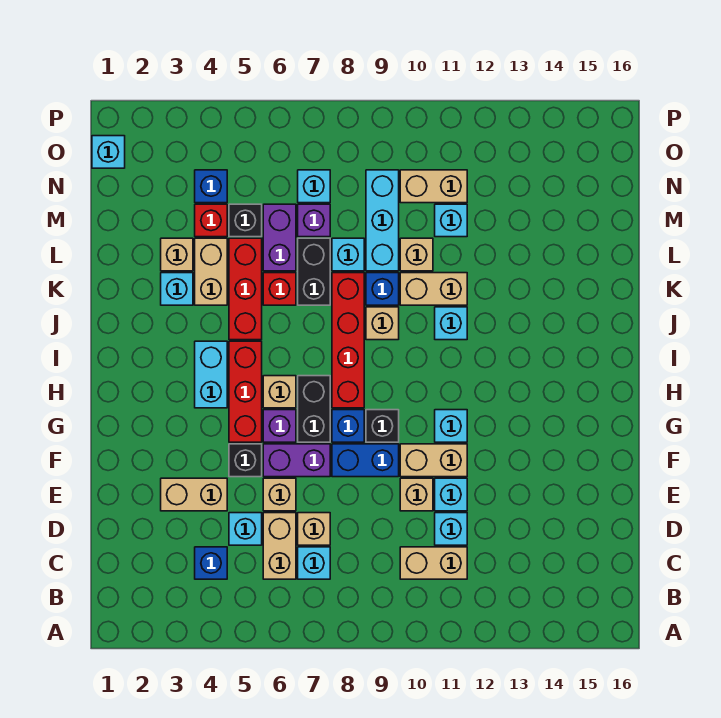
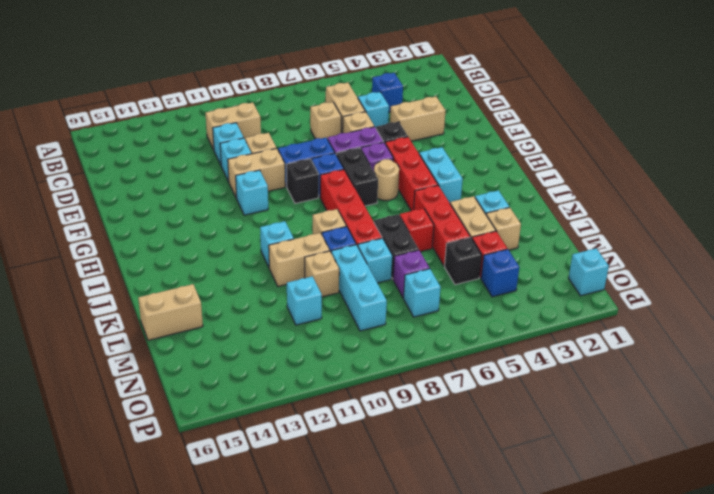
cyan brick C7 level 1 -> none
tan brick H6 level 1 -> tan round brick H6 level 1
purple brick L6:M6 level 1 -> none
tan brick N10:N11 level 1 -> tan brick L15:L16 level 1

